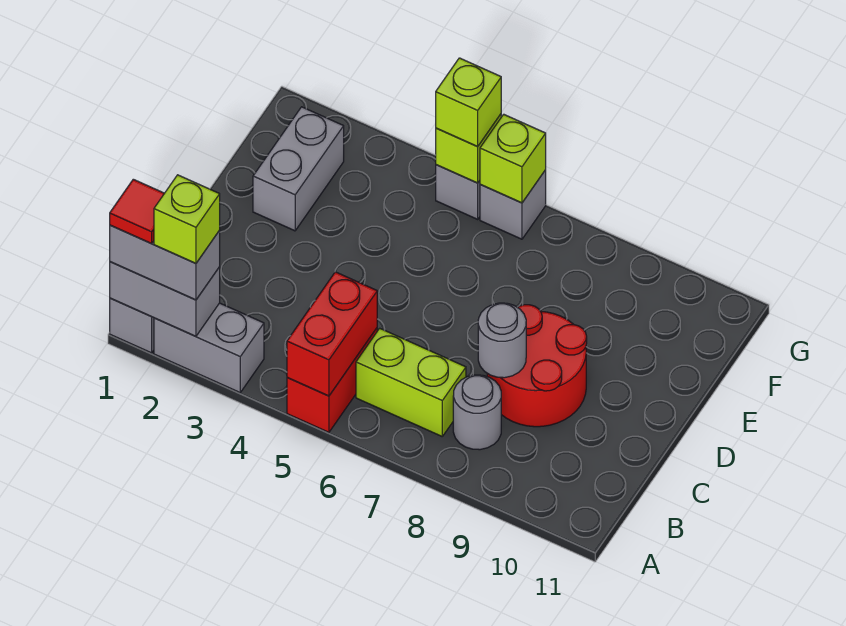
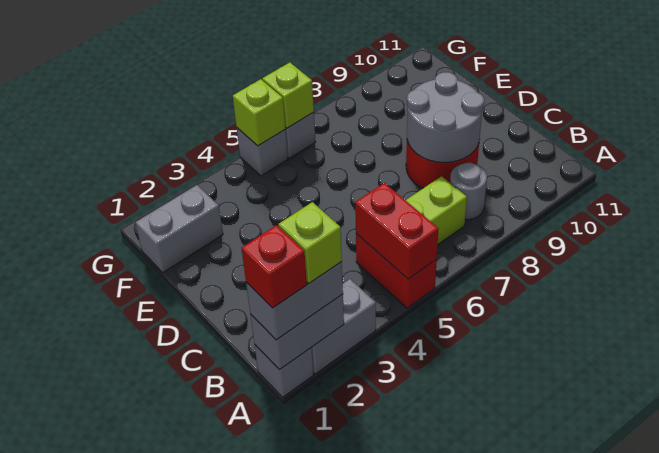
red tile A1 level 4 -> red brick A1 level 4
grey round brick C8 level 2 -> grey round brick C8:D9 level 2
grey brick E2:F2 level 1 -> grey brick F1:F2 level 1
lime brick G5 level 3 -> none

